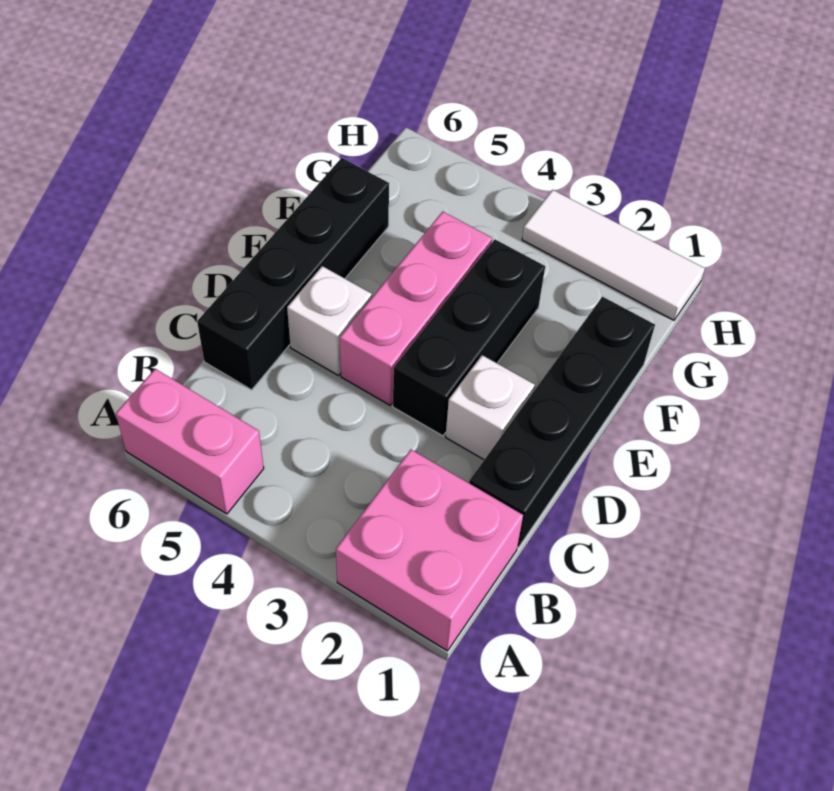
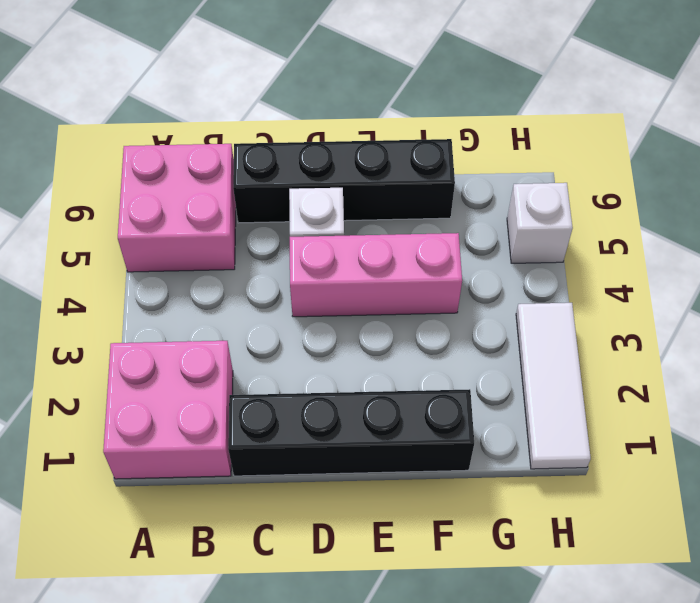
pink brick A5:A6 level 1 -> pink brick A5:B6 level 1
white brick D2 level 1 -> white brick H5 level 1
black brick D3:F3 level 1 -> none

